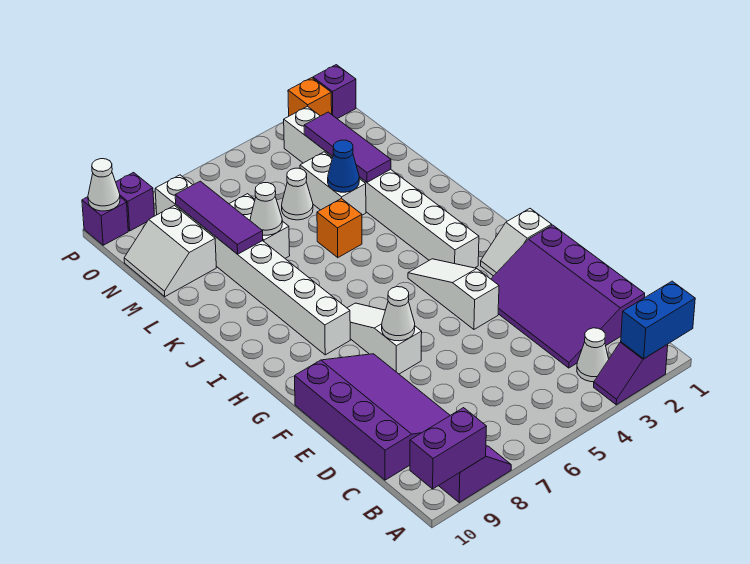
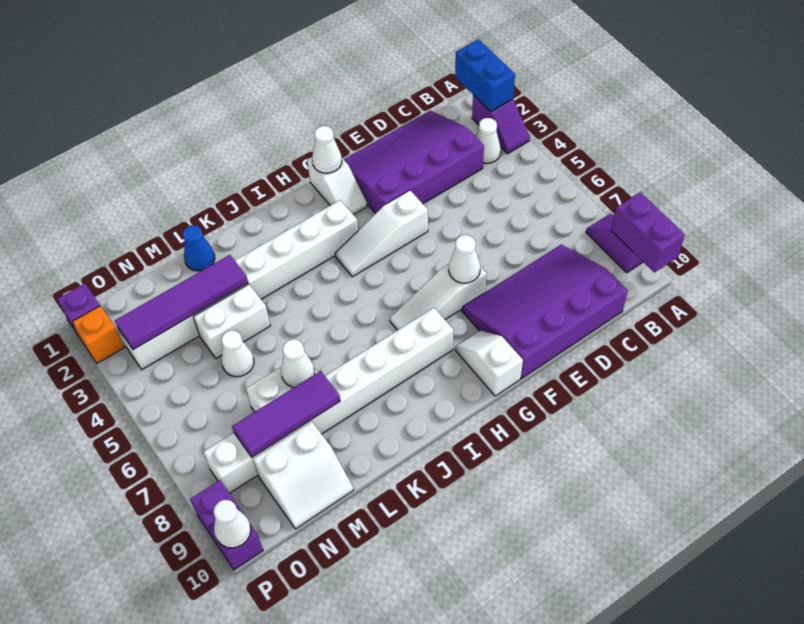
purple slope C1:F3 level 1 top 1 -> purple slope C1:F3 level 1 top 3
none -> white cone G1 level 2
none -> white slope G9:G10 level 1 top 10
orange brick K5 level 1 -> none
purple tile L3:N3 level 2 -> purple tile L3:O3 level 2
blue cone L4 level 2 -> blue cone L1 level 1

